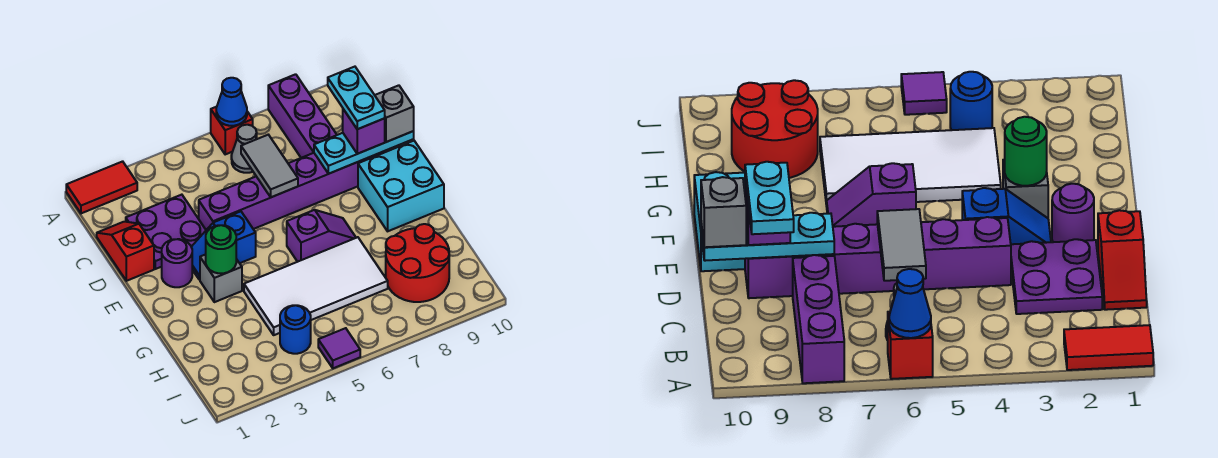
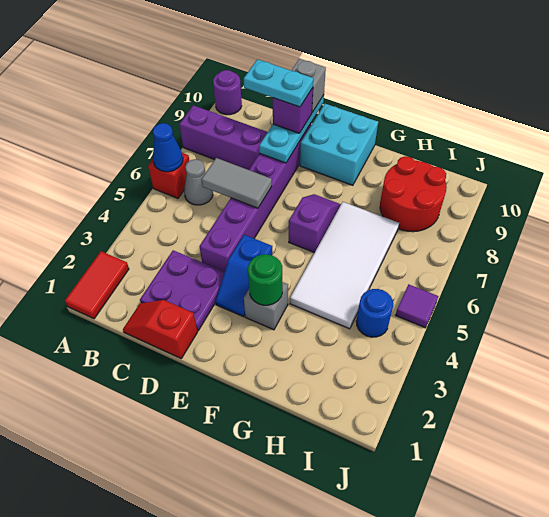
purple round brick E2 level 1 -> purple round brick A10 level 1

